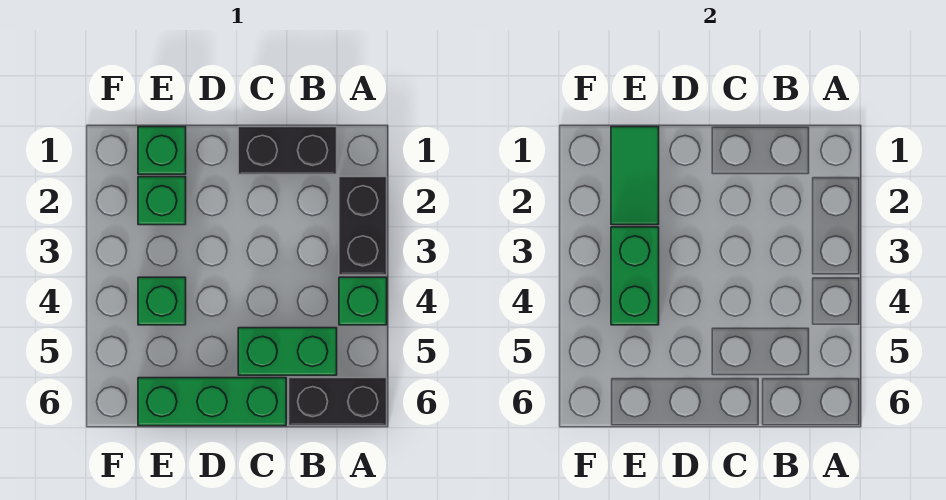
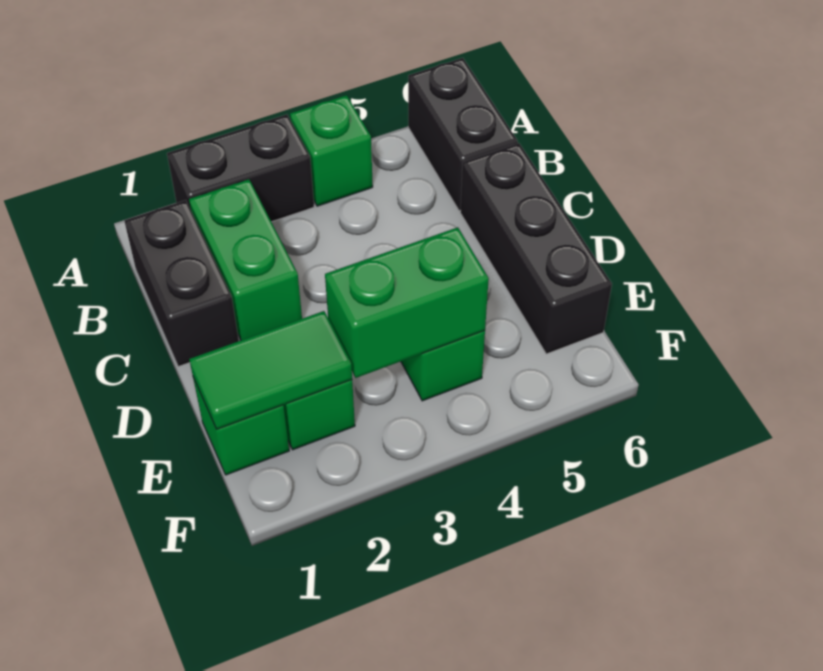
green brick B5:C5 level 1 -> green brick B2:C2 level 1
green brick C6:E6 level 1 -> black brick C6:E6 level 1

